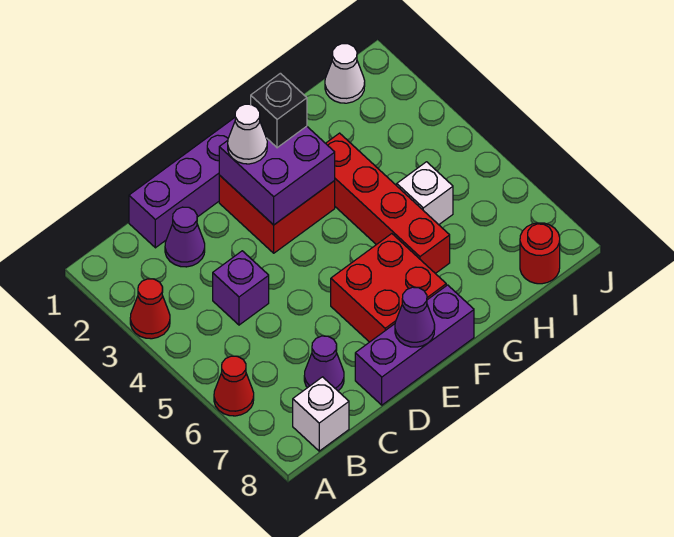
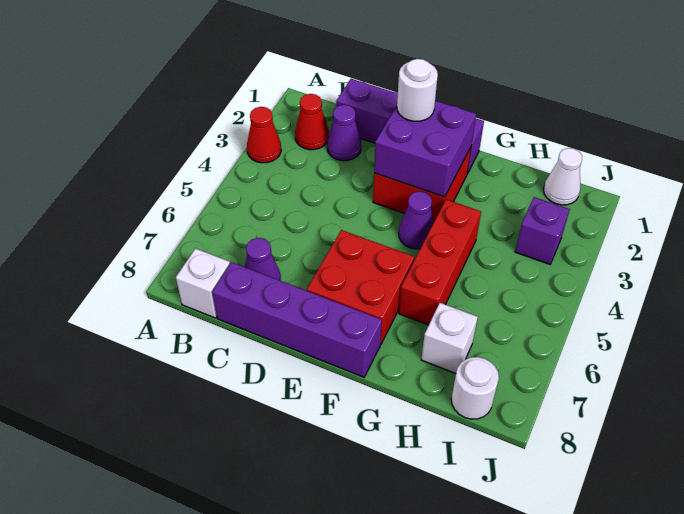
red cone A6 level 1 -> red cone B2 level 1
purple brick C4 level 1 -> purple brick I3 level 1
purple brick D8:F8 level 1 -> purple brick C8:F8 level 1
white cone E2 level 3 -> white round brick E2 level 3
purple cone E8 level 2 -> purple cone F4 level 1
black brick F2 level 3 -> none
red brick G3:G6 level 1 -> red brick G4:G6 level 1
white brick H5 level 1 -> white brick H7 level 1
red round brick I8 level 1 -> white round brick I8 level 1

